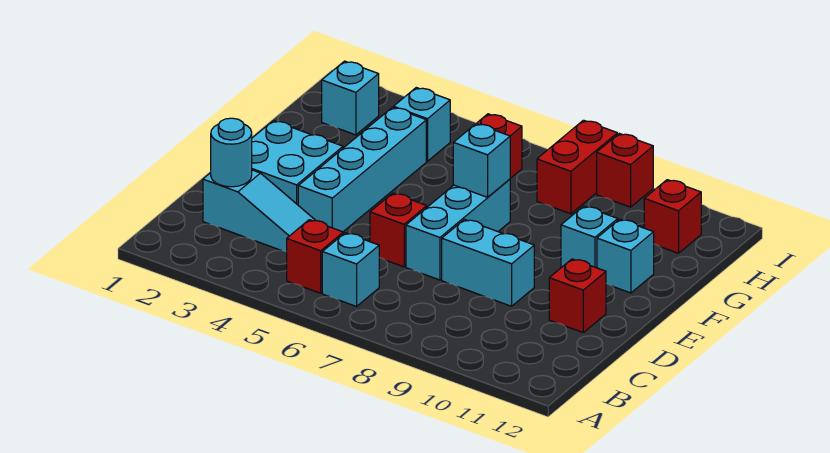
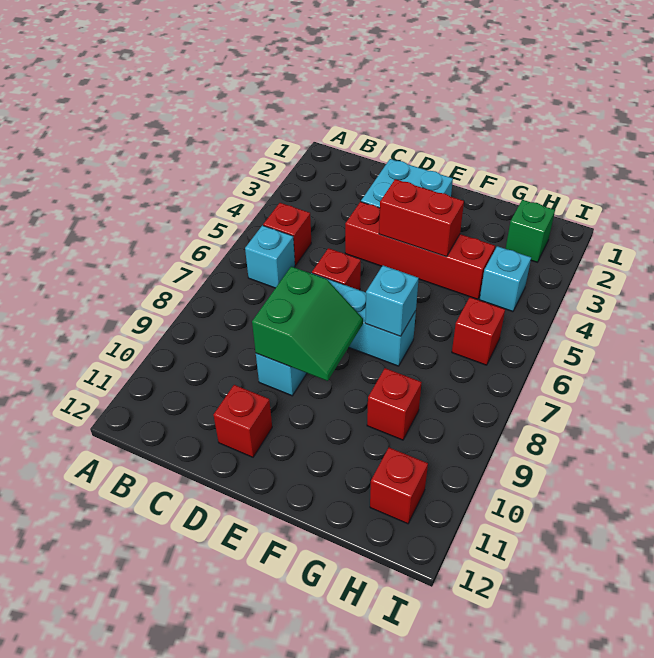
cyan slope C2:C4 level 1 top 2 -> none
cyan round brick C2 level 2 -> none
cyan brick D4:G4 level 1 -> red brick D4:G4 level 1
none -> green slope D8:E9 level 2 top D
cyan brick F10 level 1 -> none
cyan brick F11 level 1 -> none
cyan brick H2 level 1 -> green brick H2 level 1
red brick H8:I8 level 1 -> red brick E4:F4 level 2
red brick I9 level 1 -> red brick G9 level 1

